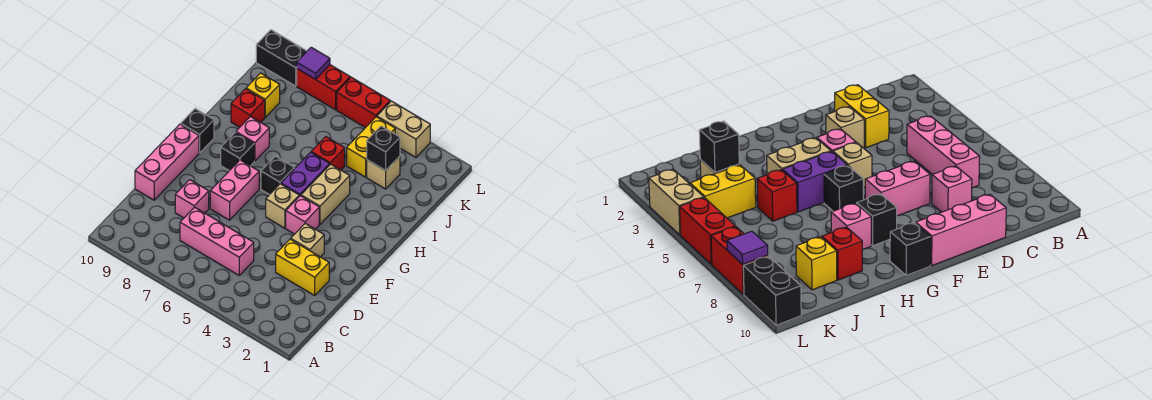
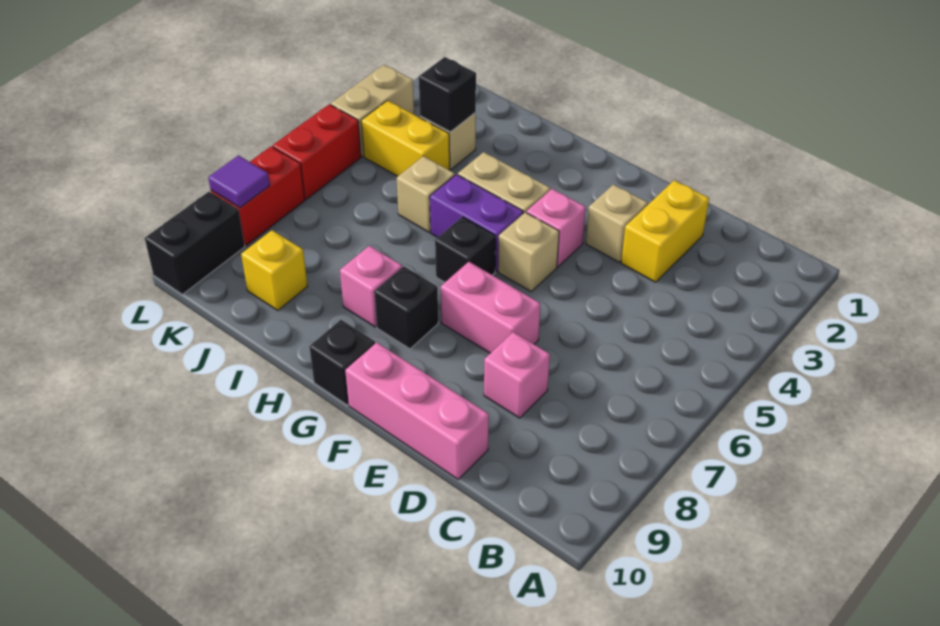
pink brick C5:C7 level 1 -> none
red brick I5 level 1 -> tan brick I5 level 1
red brick I9 level 1 -> none

